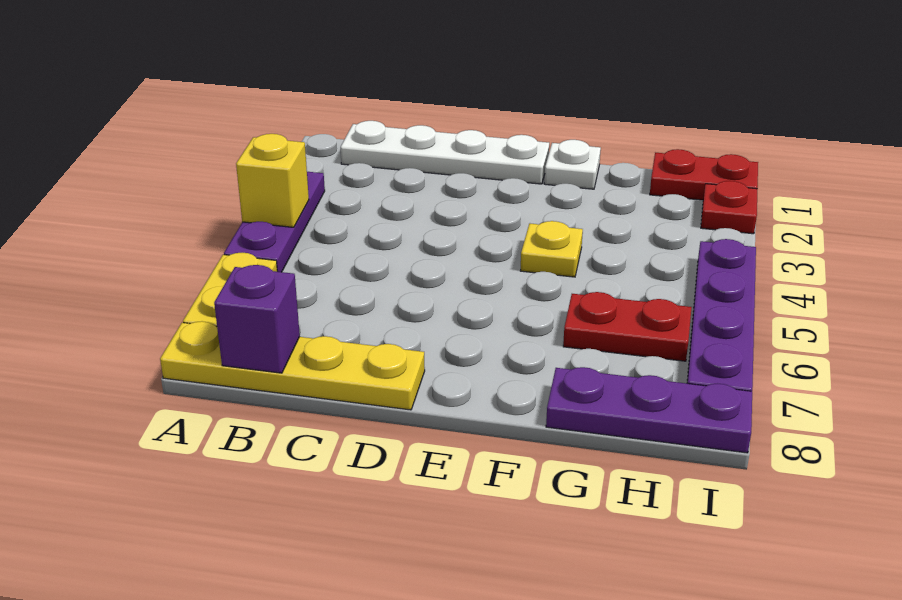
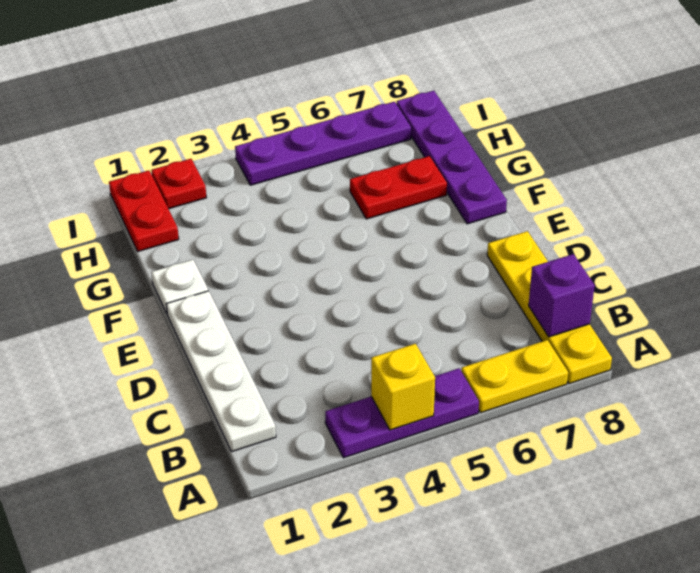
yellow plate F4 level 1 -> none
red plate G6:H6 level 1 -> red plate G6:G7 level 1
purple plate G8:I8 level 1 -> purple plate F8:I8 level 1

